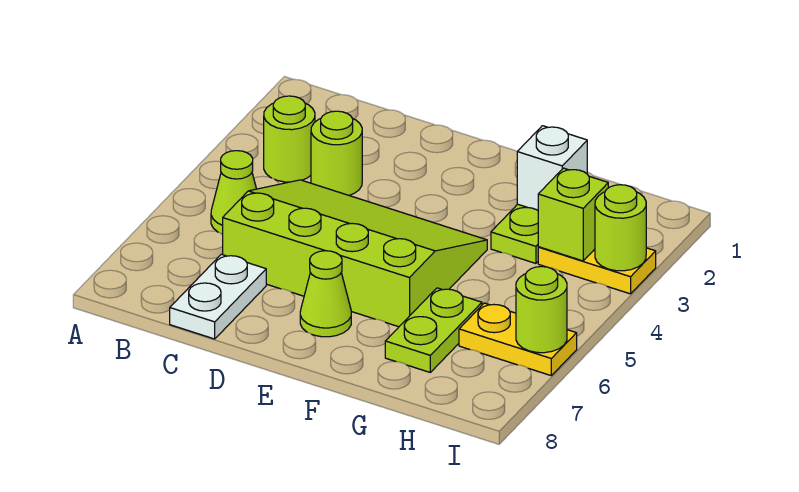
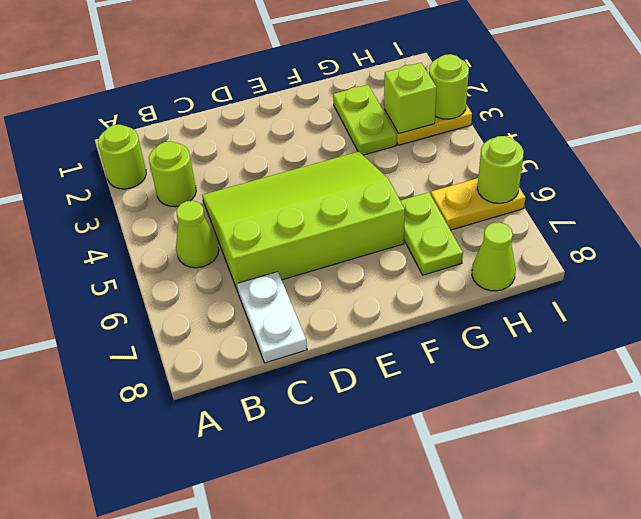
lime round brick C3 level 1 -> lime round brick A2 level 1
lime cone E7 level 1 -> lime cone H8 level 1
white brick G2 level 2 -> none

